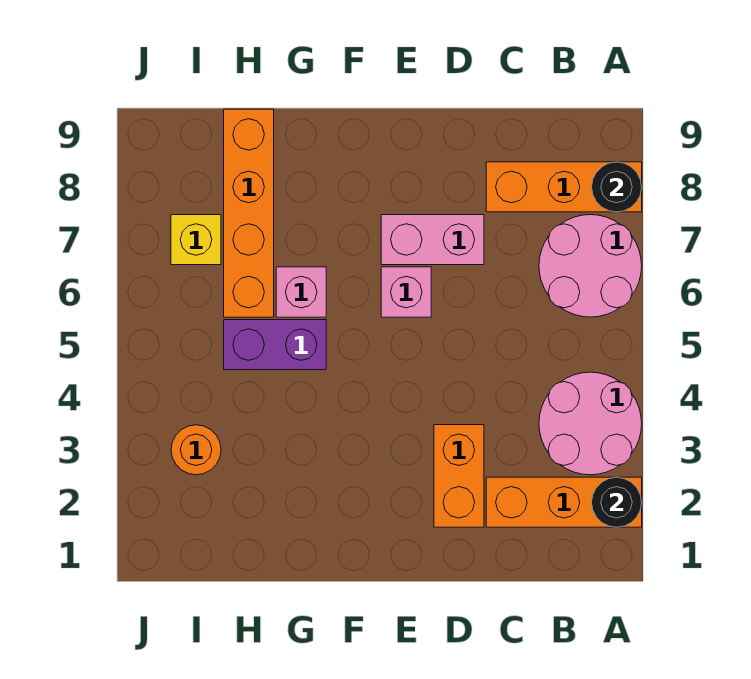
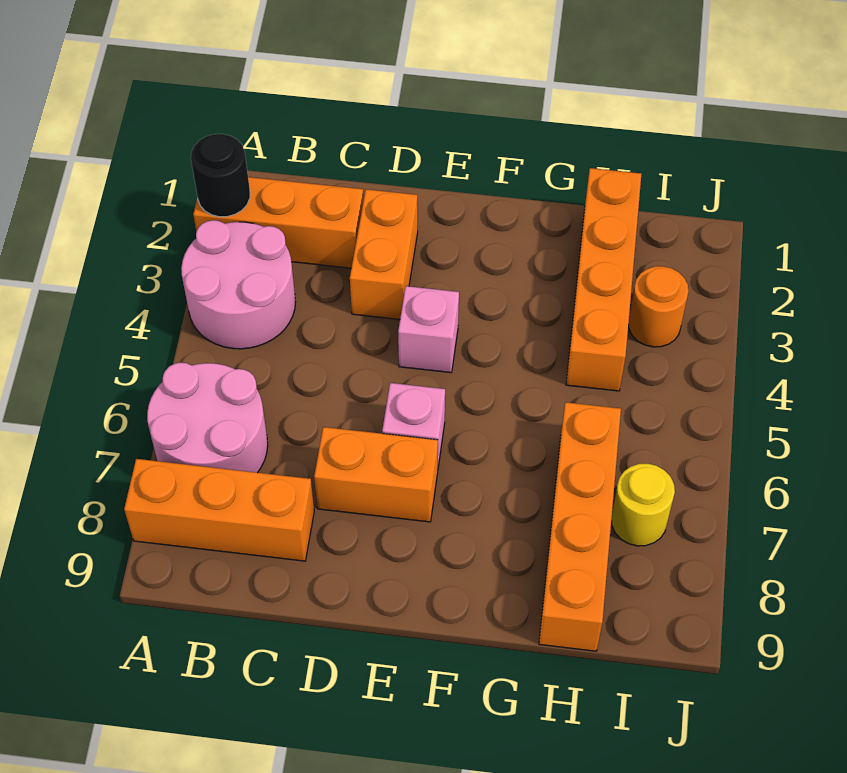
black round brick A8 level 2 -> none
pink brick D7:E7 level 1 -> orange brick D7:E7 level 1
purple brick G5:H5 level 1 -> none
pink brick G6 level 1 -> pink brick E4 level 1
none -> orange brick H1:H4 level 1
yellow brick I7 level 1 -> yellow round brick I7 level 1

